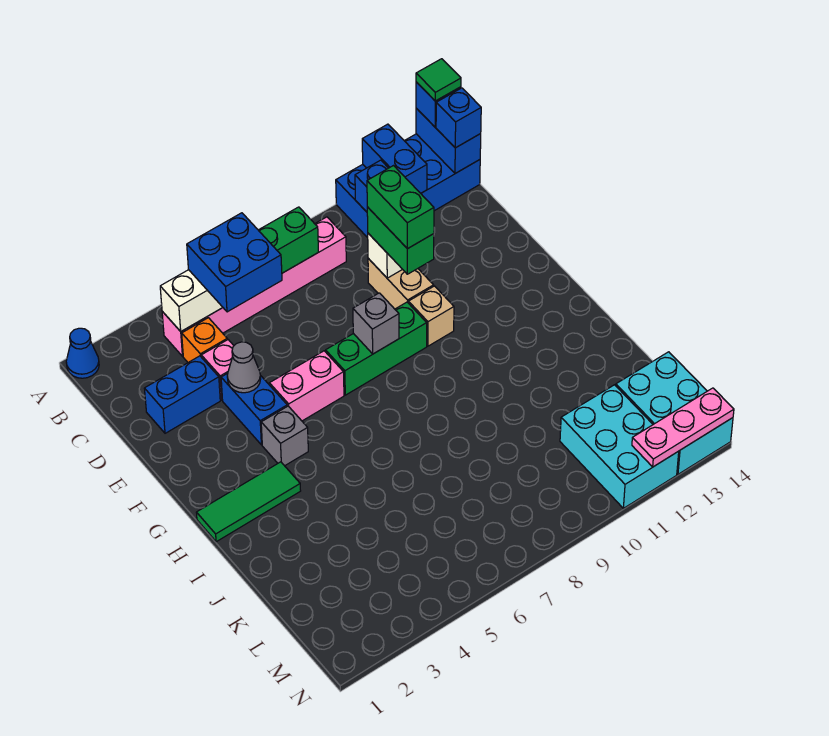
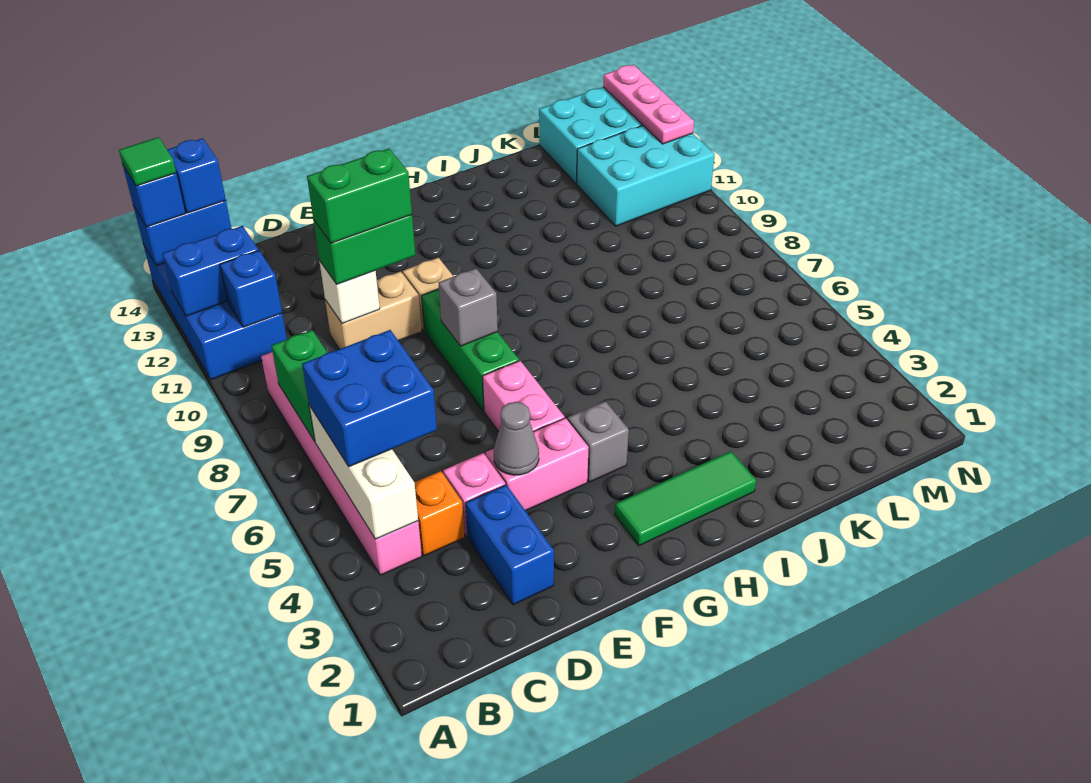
blue cone A1 level 1 -> none
blue brick E4:F4 level 1 -> pink brick E4:F4 level 1
green tile H1:H3 level 1 -> green tile G2:I2 level 1

